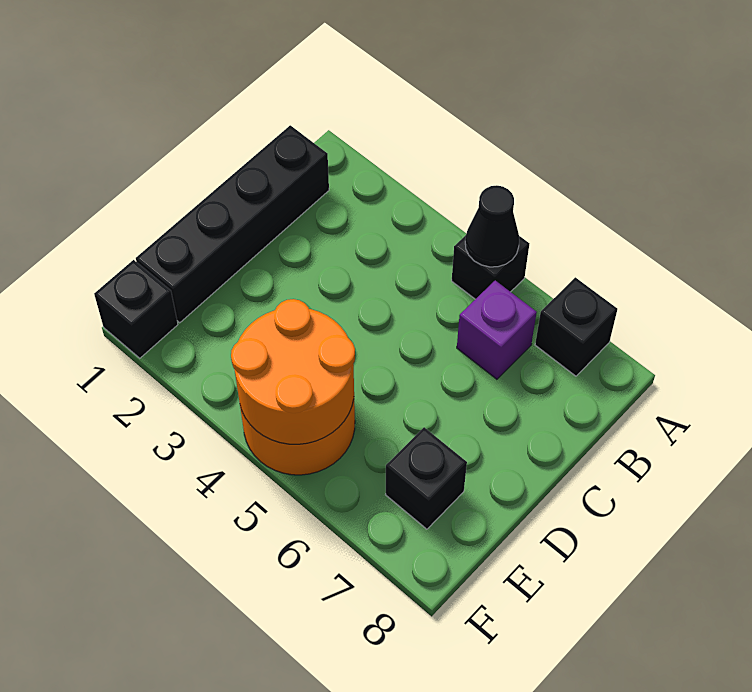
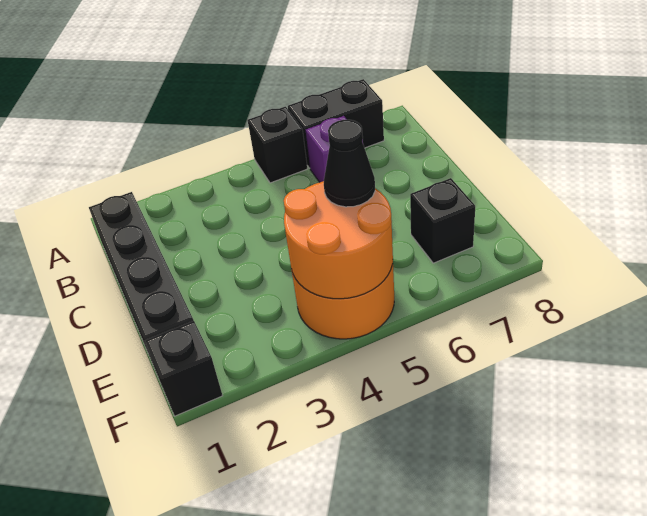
black cone A5 level 2 -> black cone E5 level 3
black brick A7 level 1 -> black brick A6:A7 level 1

